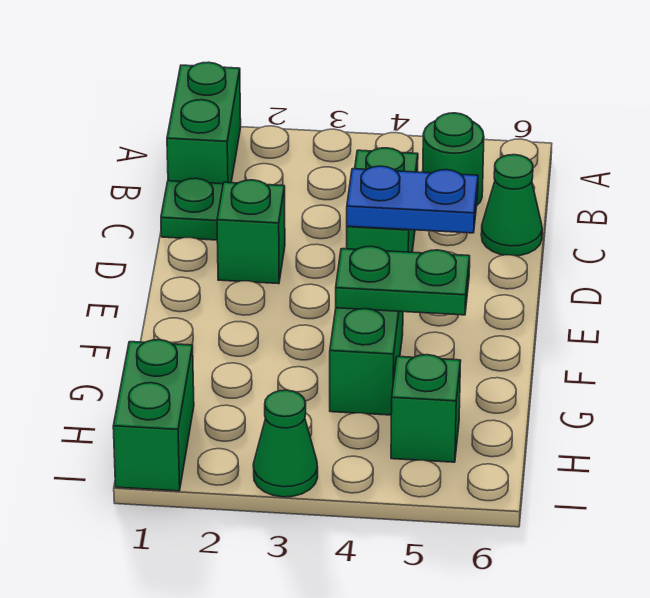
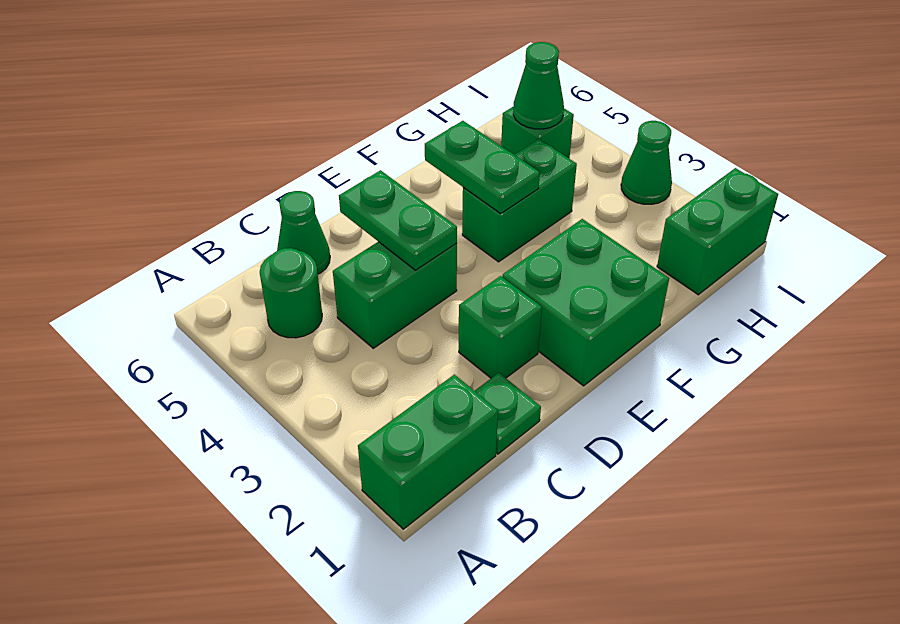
blue plate D4:D5 level 2 -> green plate D4:D5 level 2
none -> green brick E1:F2 level 1
none -> green cone H5 level 2

